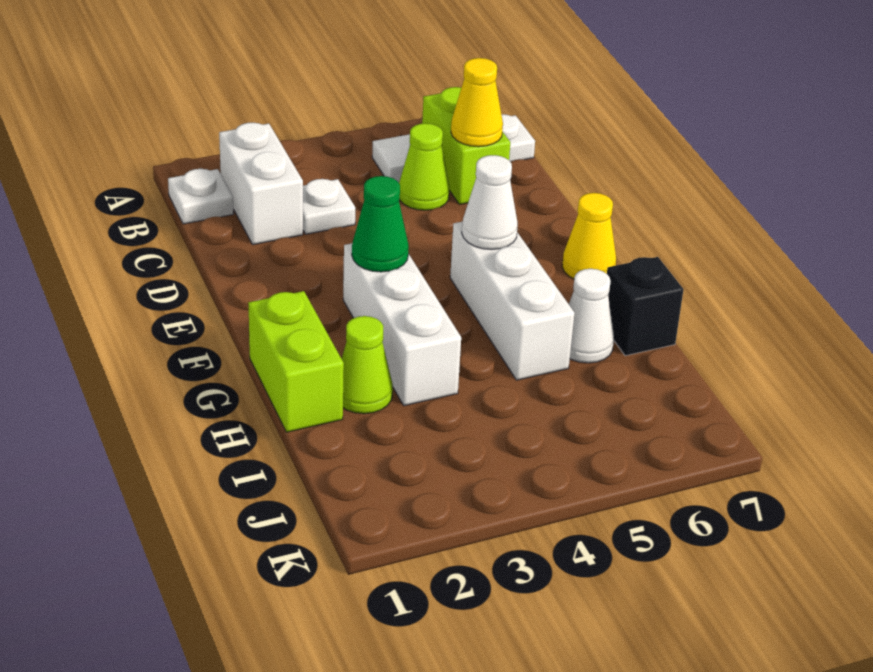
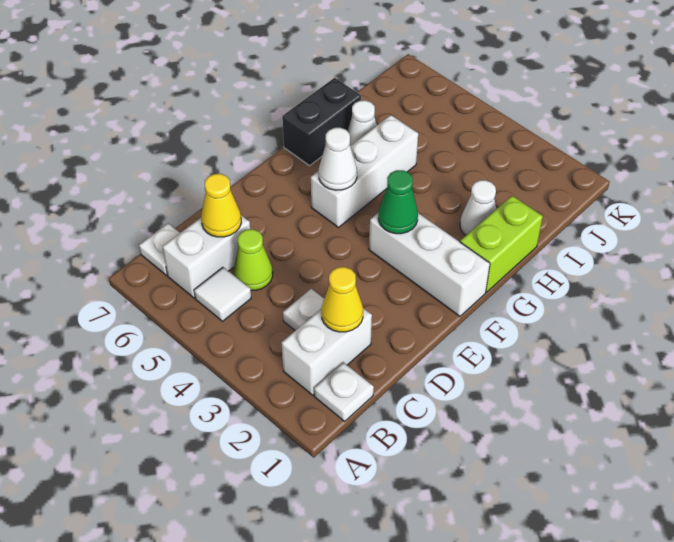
lime brick B6:C6 level 1 -> white brick B6:C6 level 1
white brick F3:H3 level 1 -> white brick F1:F3 level 1
yellow cone F7 level 1 -> yellow cone C2 level 2
lime cone H2 level 1 -> white cone H2 level 1
black brick H7 level 1 -> black brick G7:H7 level 1

